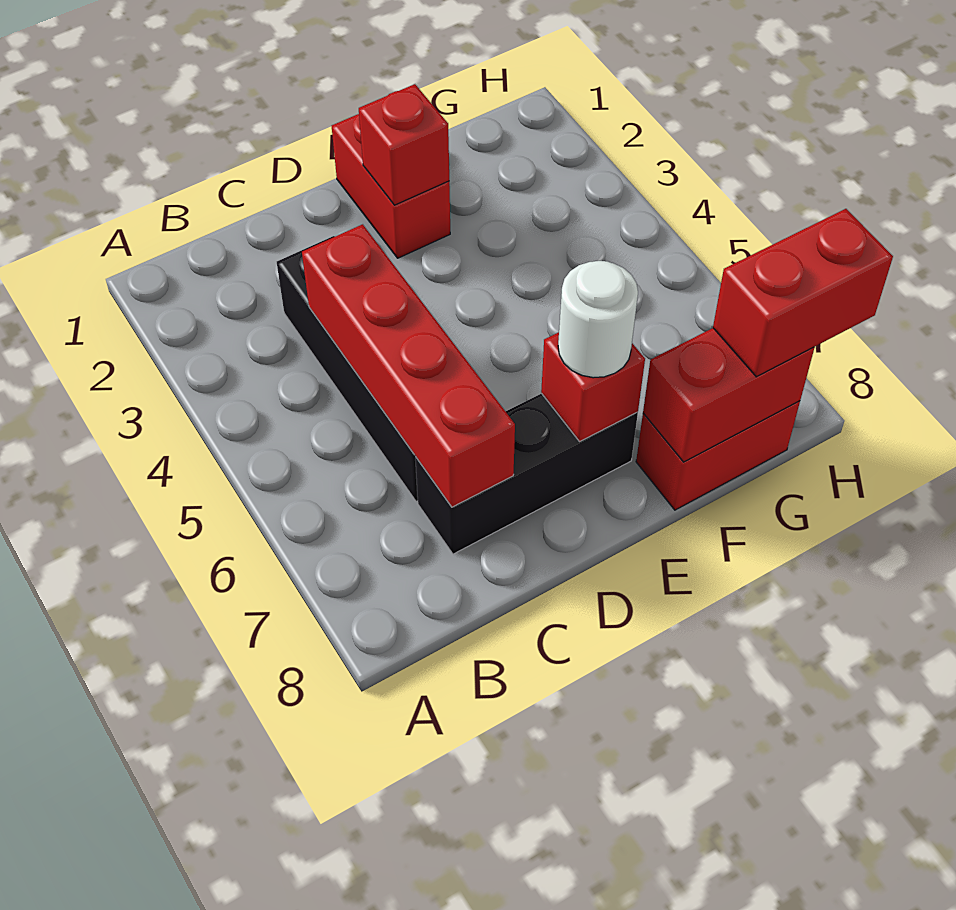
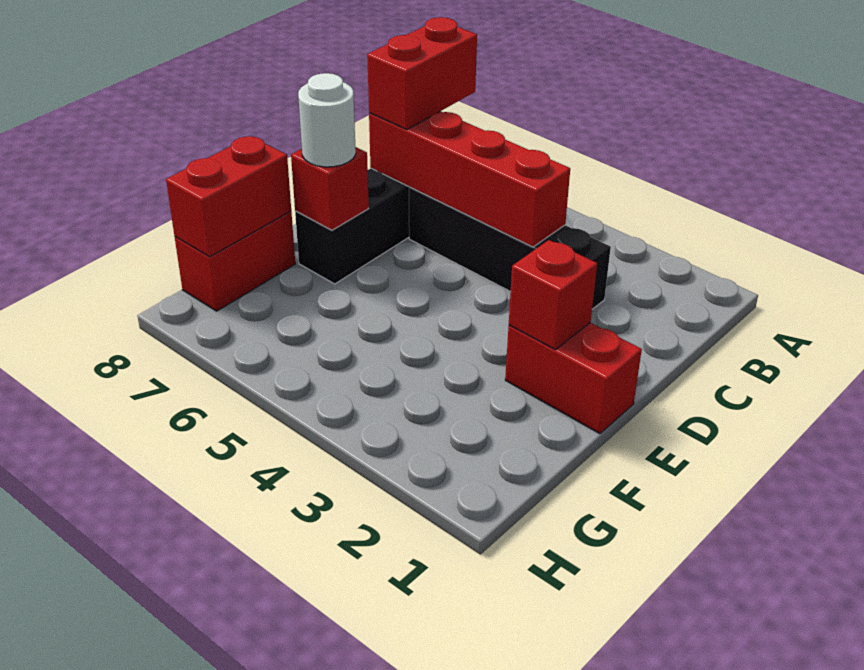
red brick G8:H8 level 3 -> red brick B7:C7 level 3

